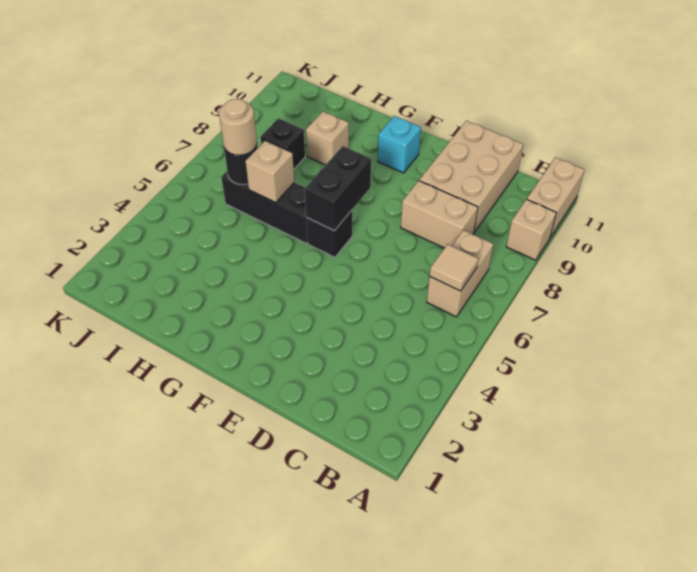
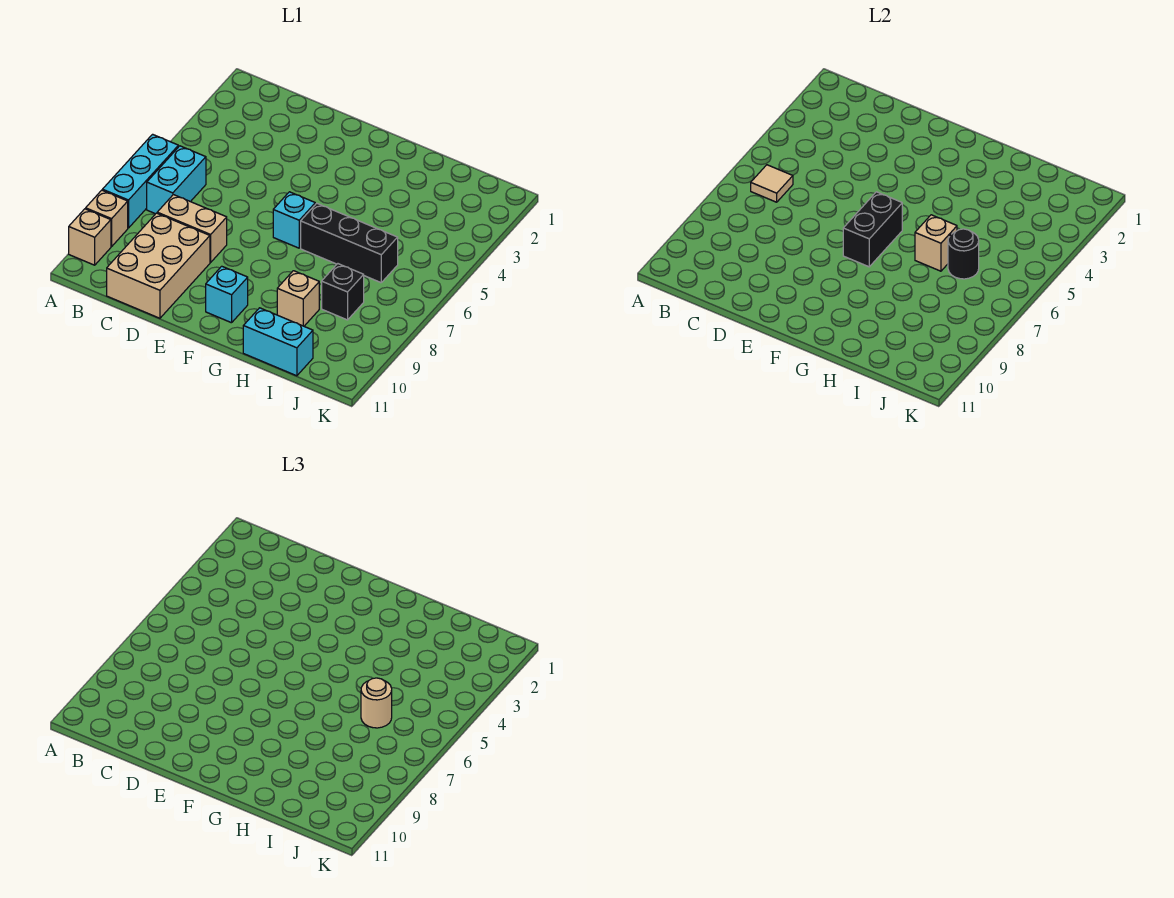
none -> cyan brick A6:A8 level 1
tan brick A10:A11 level 1 -> tan brick A10 level 1
tan brick B6:B7 level 1 -> cyan brick B6:B7 level 1
black brick F6 level 1 -> cyan brick F6 level 1
none -> cyan brick H11:I11 level 1

